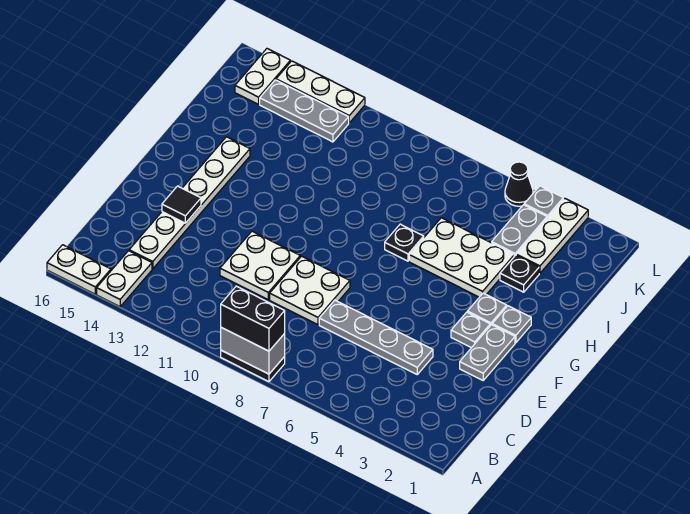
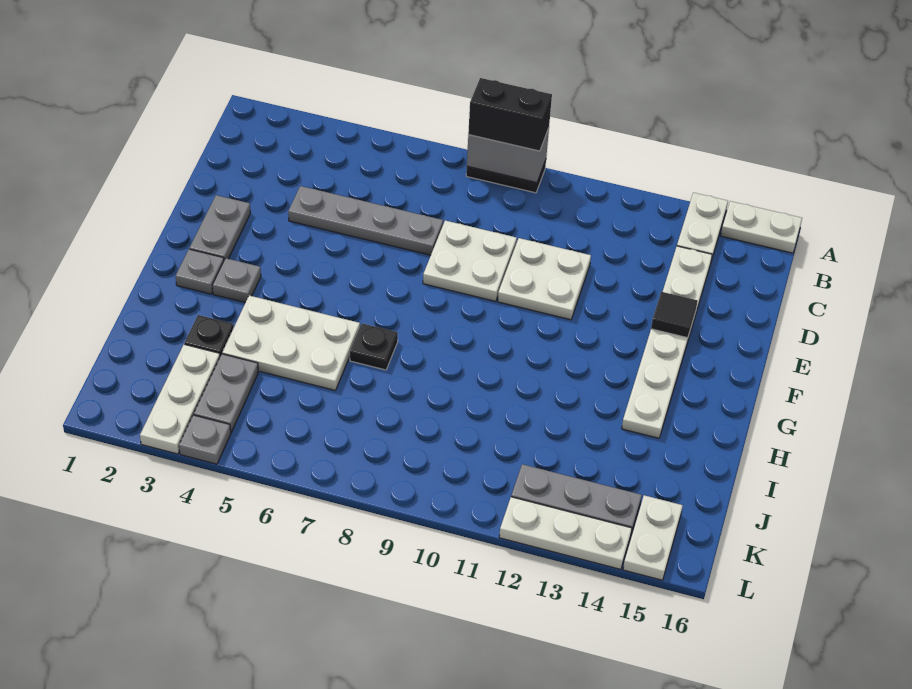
grey plate F3 level 1 -> none
black cone L5 level 1 -> none

